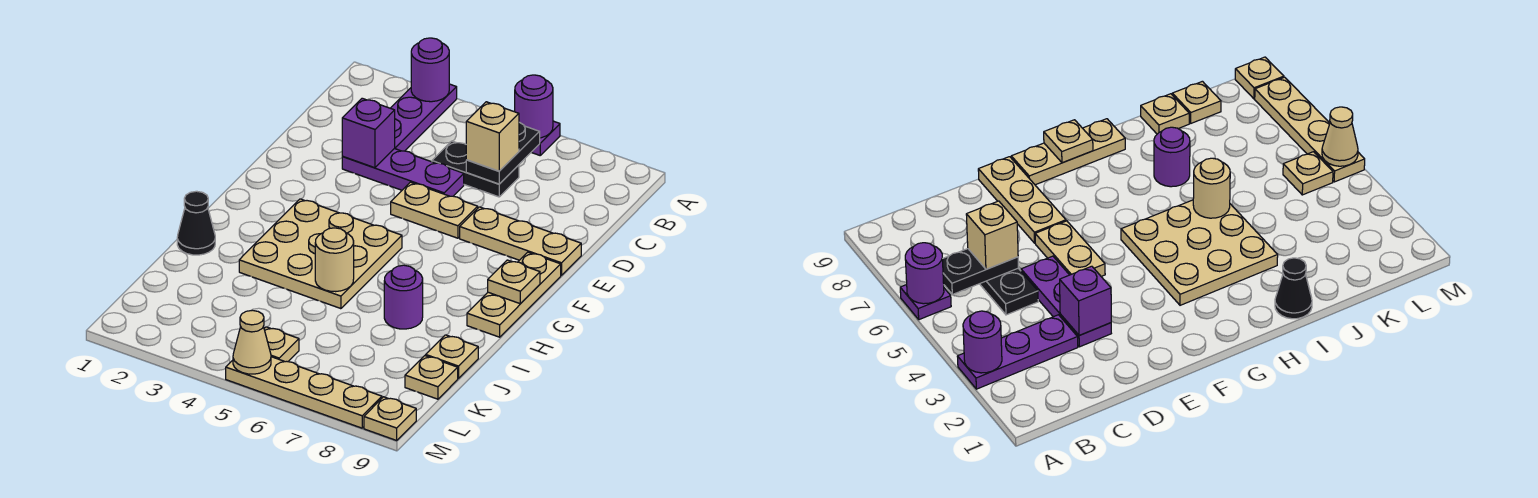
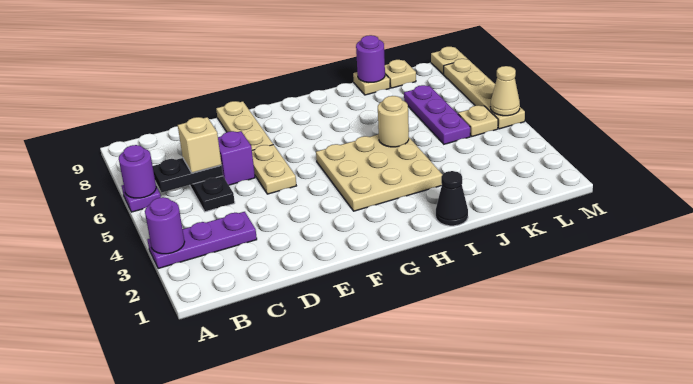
purple plate D3:D5 level 1 -> purple plate K5:K7 level 1
purple brick D3 level 2 -> purple brick D6 level 1
tan plate F9:H9 level 1 -> none
tan plate G9 level 2 -> none
purple round brick I7 level 1 -> purple round brick J9 level 2

